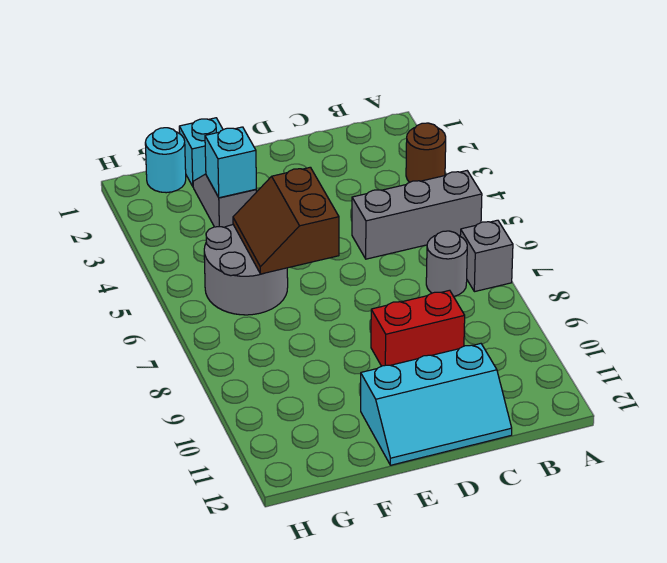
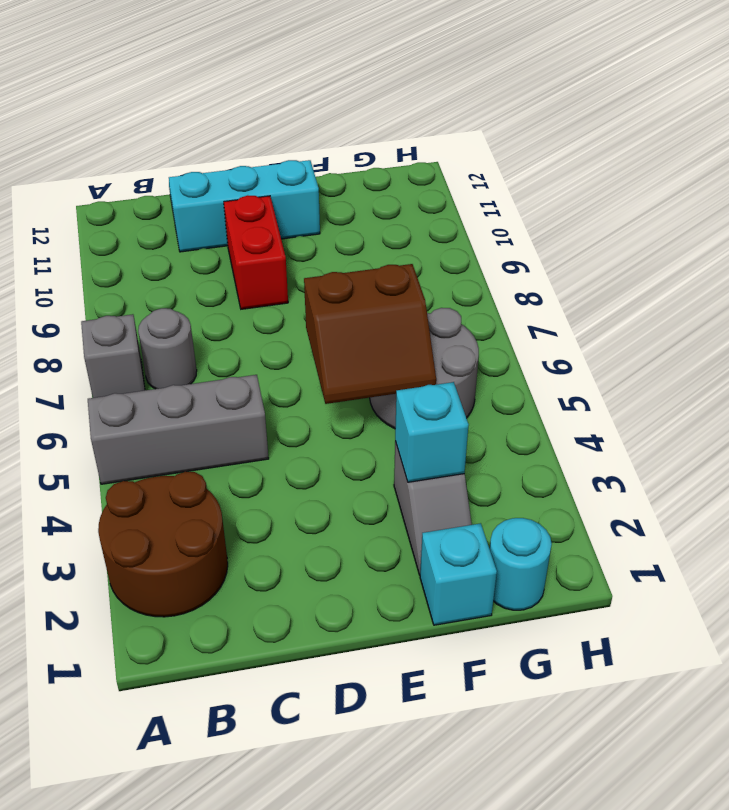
brown round brick A3 level 1 -> brown round brick A2:B3 level 1
red brick C9:D9 level 1 -> red brick D9:D10 level 1
brown slope E5:F6 level 2 top E -> brown slope E5:F6 level 2 top 6

